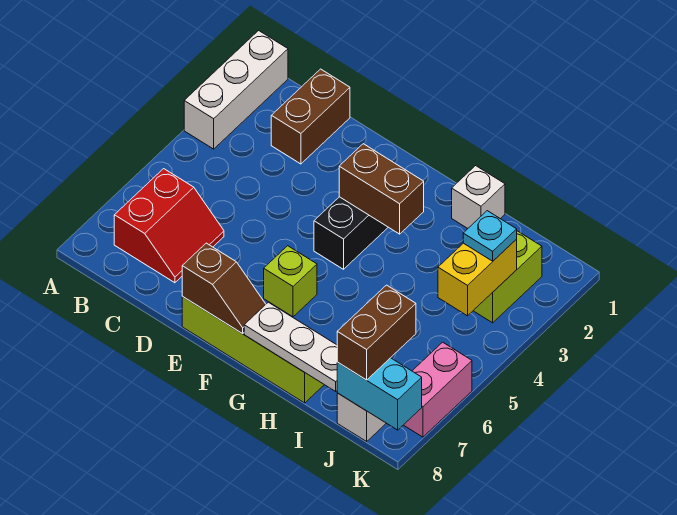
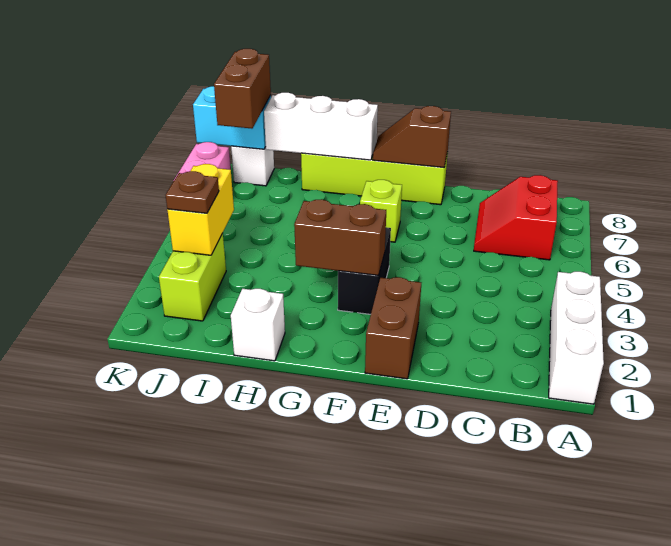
brown brick C1:C2 level 1 -> brown brick E1:E2 level 1
white plate G8:I8 level 2 -> white brick G8:I8 level 2
cyan plate J3 level 3 -> brown plate J3 level 3

